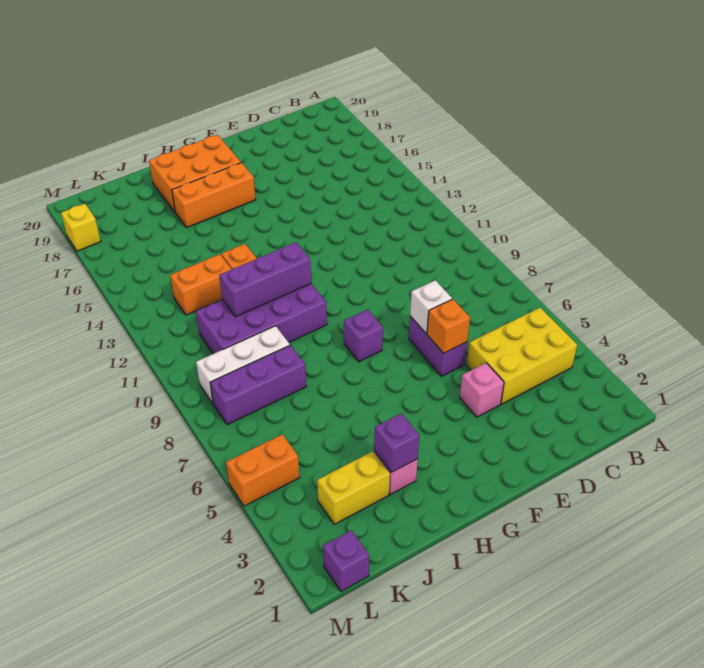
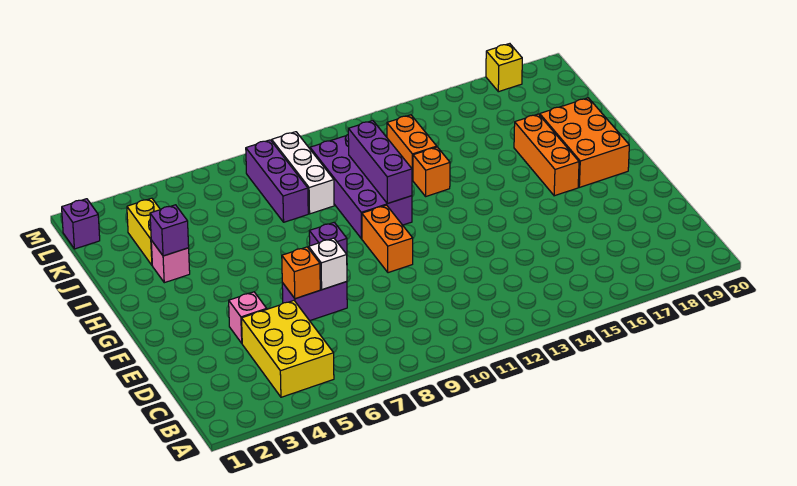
orange brick L5:M5 level 1 -> orange brick F10:G10 level 1

